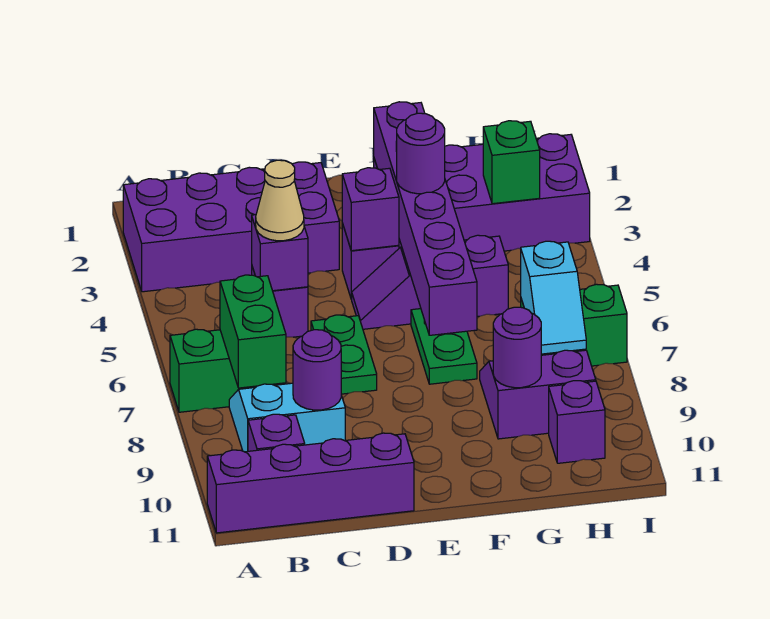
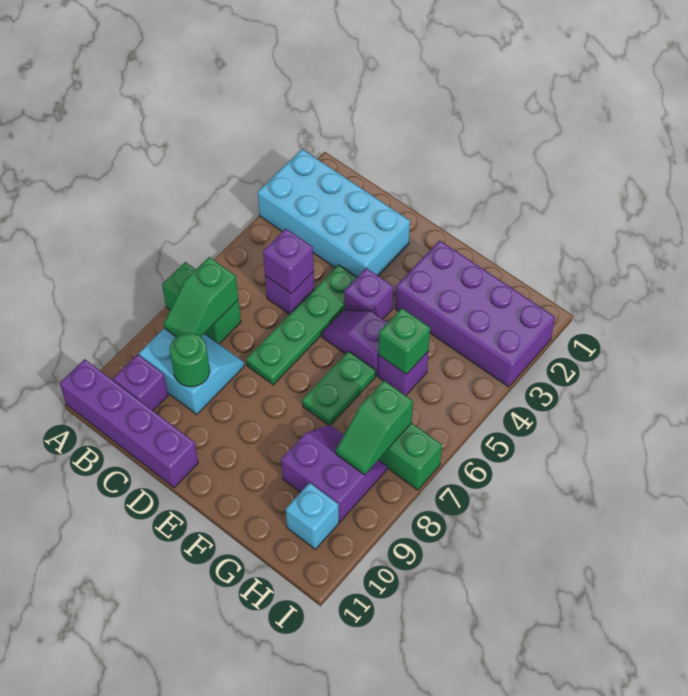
purple brick A2:D3 level 1 -> cyan brick A2:D3 level 1
green brick B7:B8 level 2 -> green slope B7:B8 level 2 top 7
tan cone C5 level 3 -> none
purple round brick C9 level 2 -> green round brick C9 level 2
green plate D6:D7 level 1 -> green plate D4:D7 level 1
purple brick E4 level 2 -> none
purple brick F2:F7 level 2 -> none
purple round brick F4 level 3 -> none
purple round brick G9 level 2 -> none
green brick H3 level 2 -> green brick G5 level 2
cyan slope H7:H8 level 2 top 7 -> green slope H7:H8 level 2 top 7
purple brick H10 level 1 -> cyan brick H10 level 1

